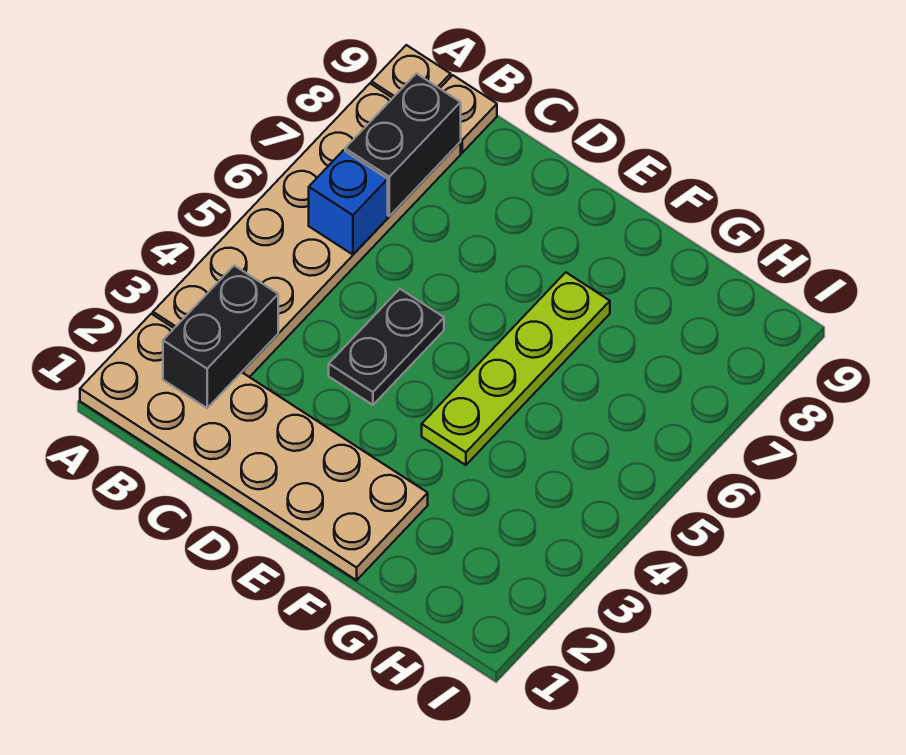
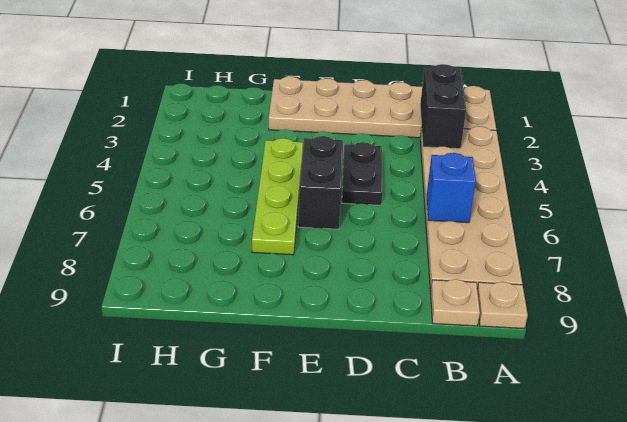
black brick B7:B8 level 2 -> black brick E5:E6 level 1

